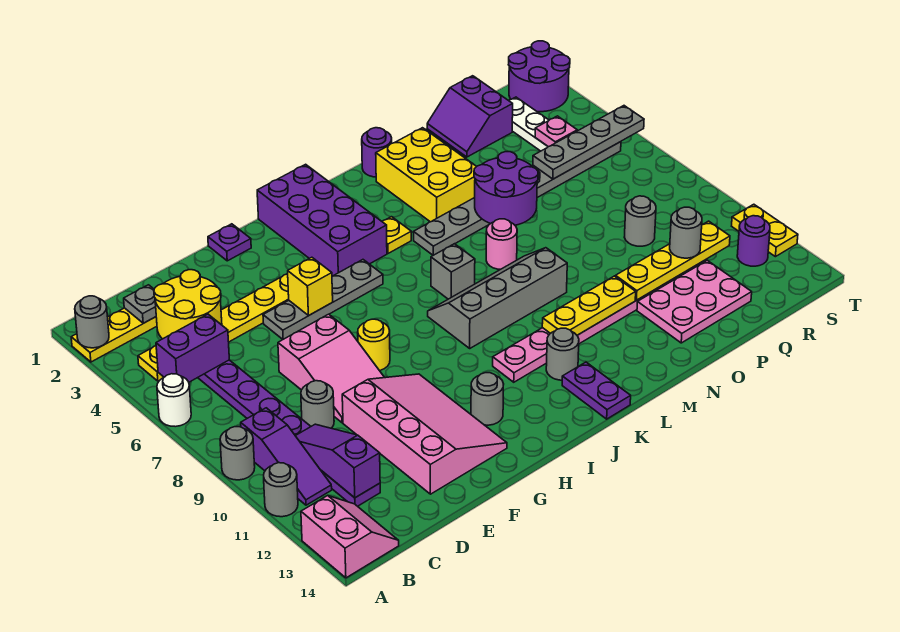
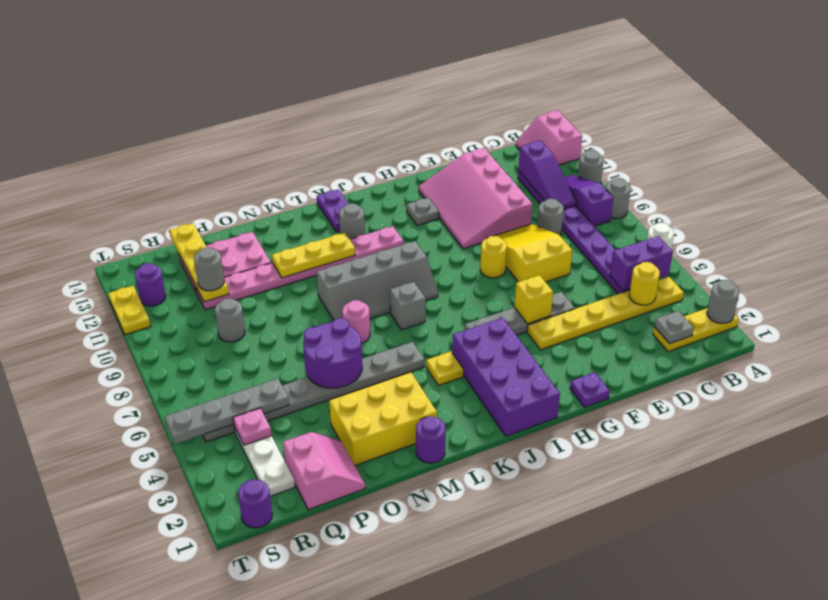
yellow round brick C3:D4 level 2 -> yellow round brick C4 level 2
pink slope E7:F9 level 1 top 7 -> yellow slope E7:F9 level 1 top 7
grey round brick H12 level 1 -> grey plate H12 level 1
yellow brick M2:N4 level 1 -> yellow brick M2:O3 level 1
yellow plate O11:R11 level 2 -> yellow plate Q11:Q14 level 2
purple slope P1:Q2 level 1 top Q -> pink slope P1:Q2 level 1 top Q
purple round brick S1:T2 level 1 -> purple round brick S1 level 1

